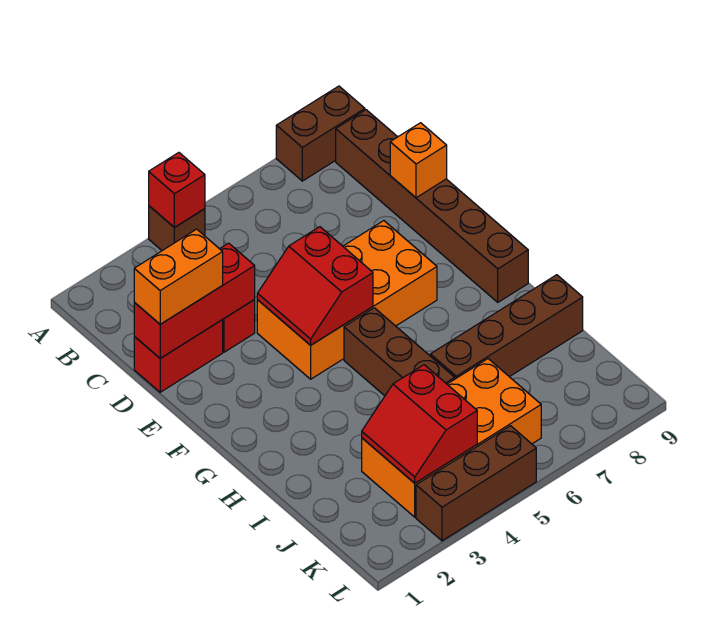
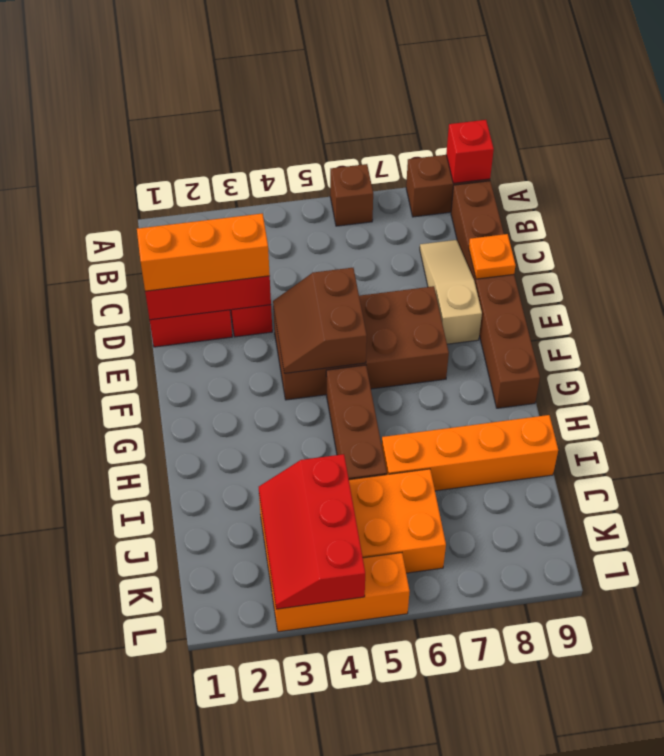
brown brick A4 level 1 -> brown brick A6 level 1
red brick A4 level 2 -> red brick A9 level 2
none -> tan slope C8:E8 level 1 top E
orange brick D1:D2 level 3 -> orange brick D1:D3 level 3
orange brick D9 level 2 -> orange plate D9 level 2
orange brick E4:F7 level 1 -> brown brick E4:F7 level 1
red slope E4:F5 level 2 top 5 -> brown slope E4:F5 level 2 top 5
brown brick I6:I9 level 1 -> orange brick I6:I9 level 1
red slope J3:K4 level 2 top 4 -> red slope J3:L4 level 2 top 4
brown brick L3:L5 level 1 -> orange brick L3:L5 level 1

